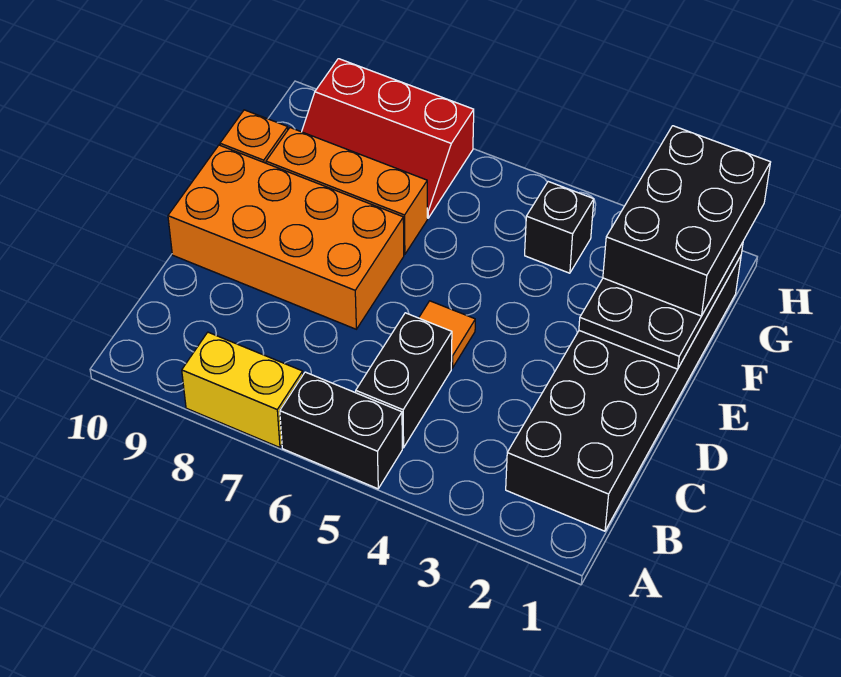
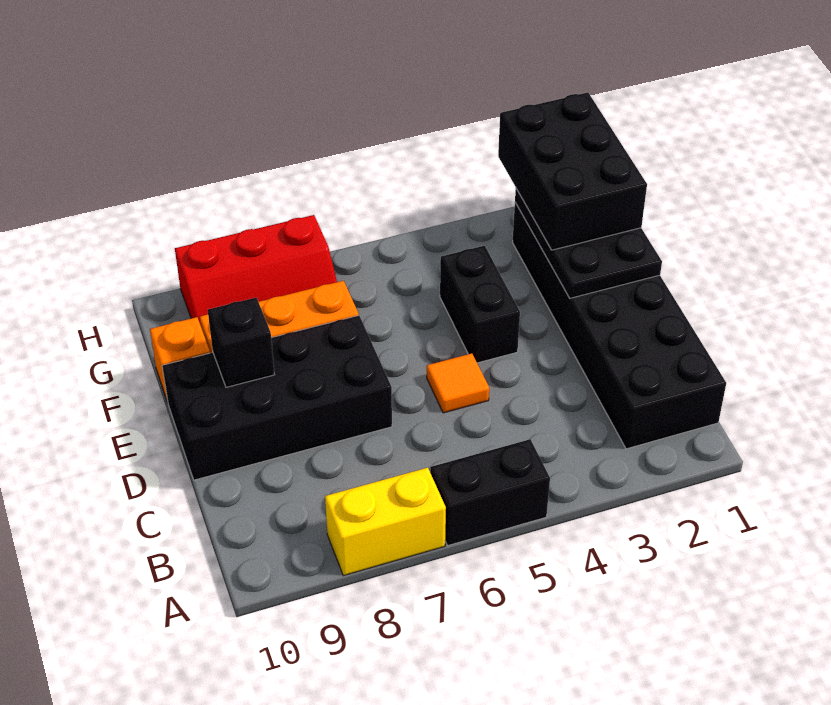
black brick B5:C5 level 1 -> black brick E4:F4 level 1
orange brick D7:E10 level 1 -> black brick D7:E10 level 1
black brick G4 level 1 -> black brick E9 level 2

